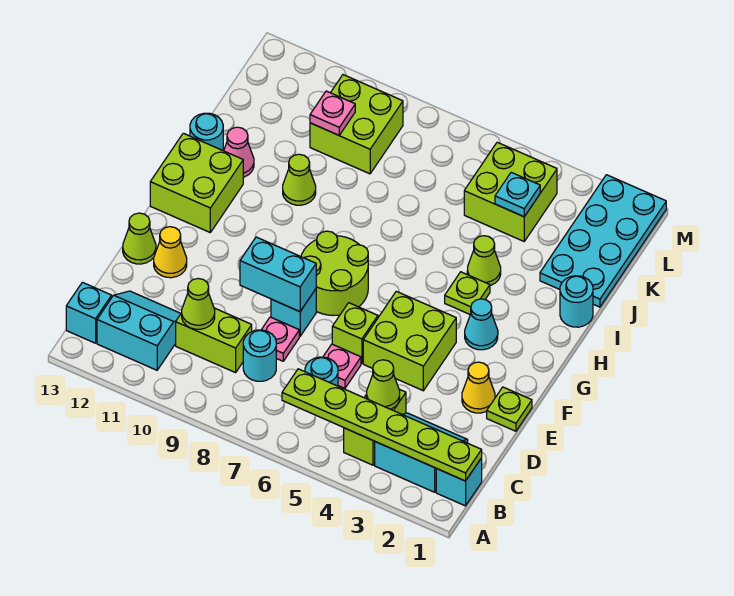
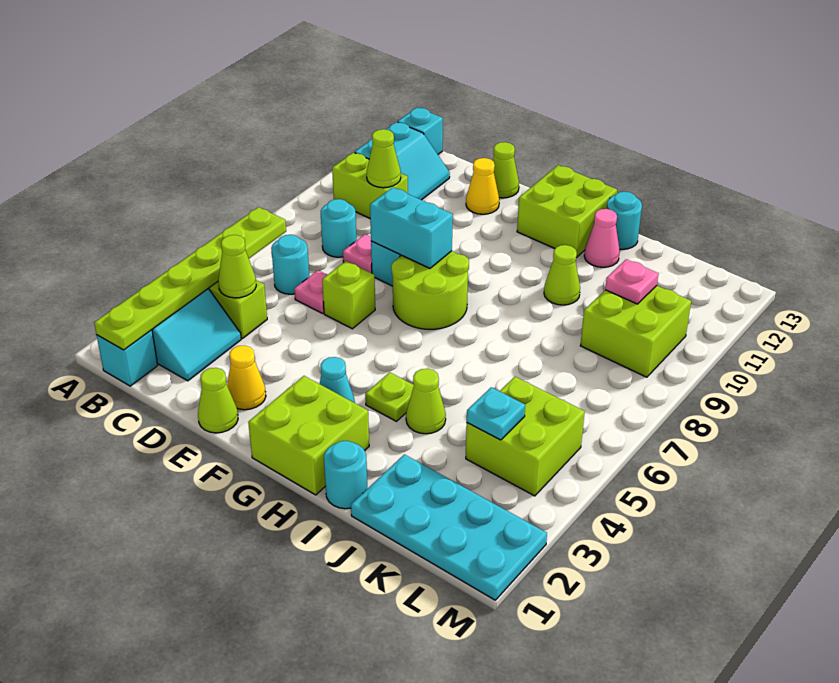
lime brick C9:C10 level 1 -> lime brick B10:C10 level 1
lime plate E1 level 1 -> lime cone E1 level 1
lime brick E4:F5 level 1 -> lime brick G1:H2 level 1
cyan brick E8:E9 level 2 -> cyan brick E8:F8 level 2

